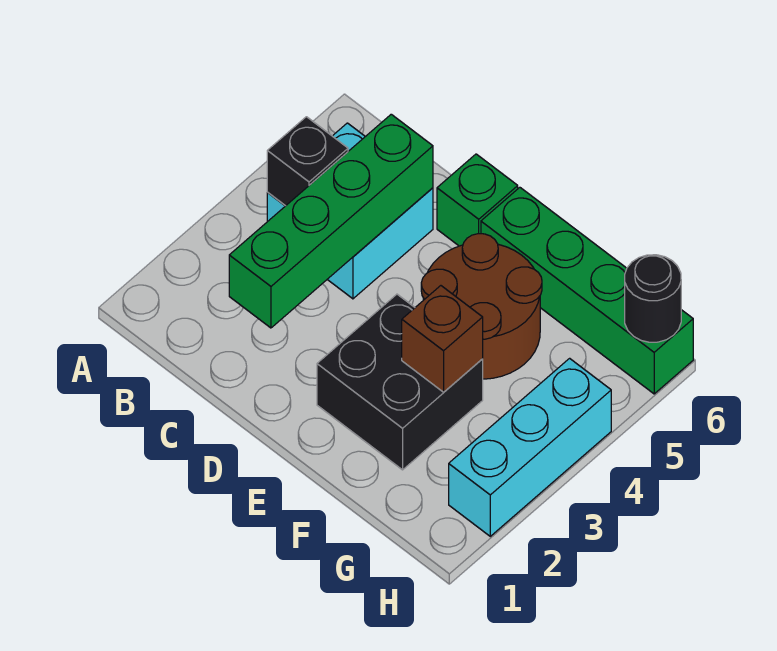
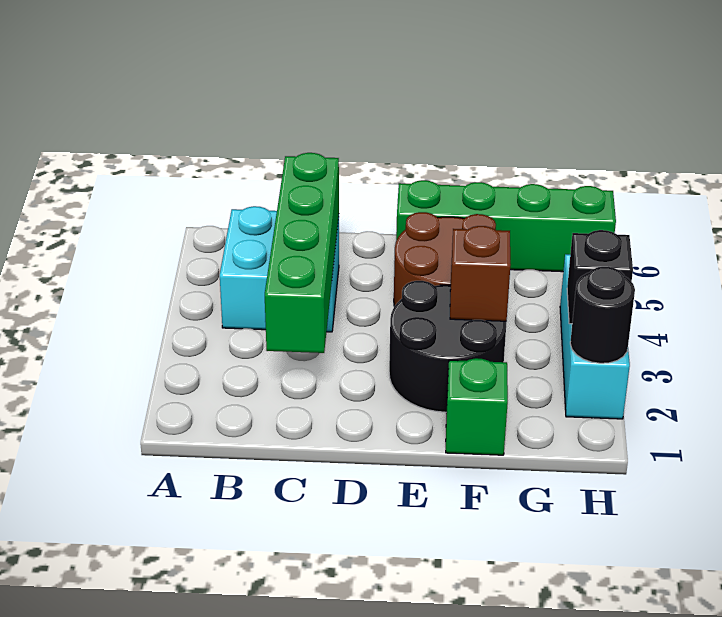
black brick B4 level 2 -> black brick H3 level 2
green brick D6 level 1 -> green brick F1 level 1
black brick E2:F3 level 1 -> black round brick E2:F3 level 1
black round brick H6 level 2 -> black round brick H2 level 2

